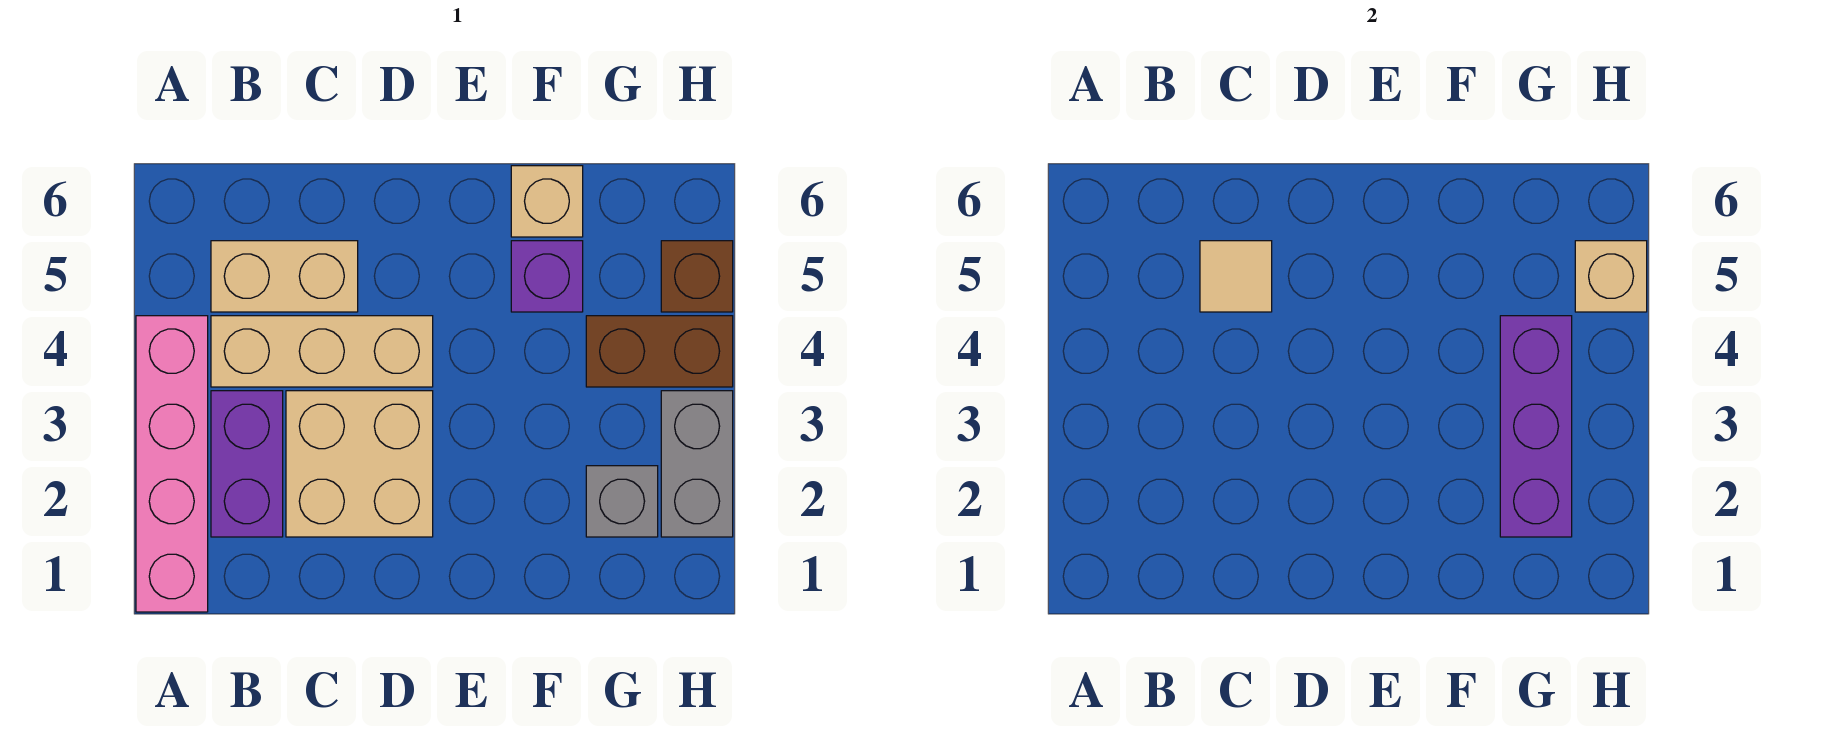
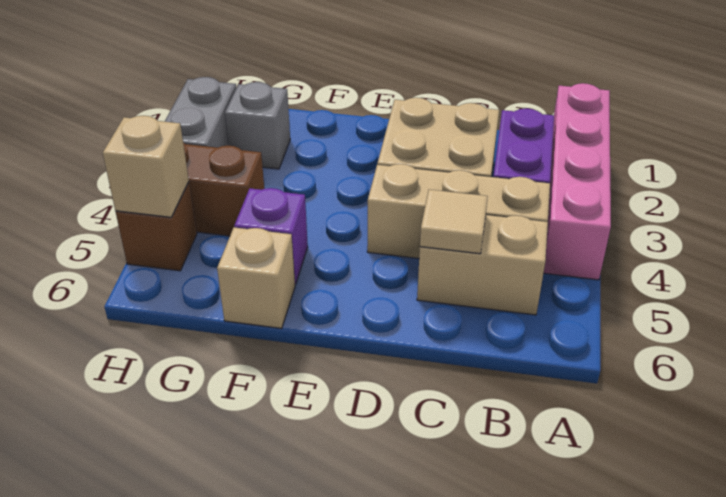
purple brick G2:G4 level 2 -> none

